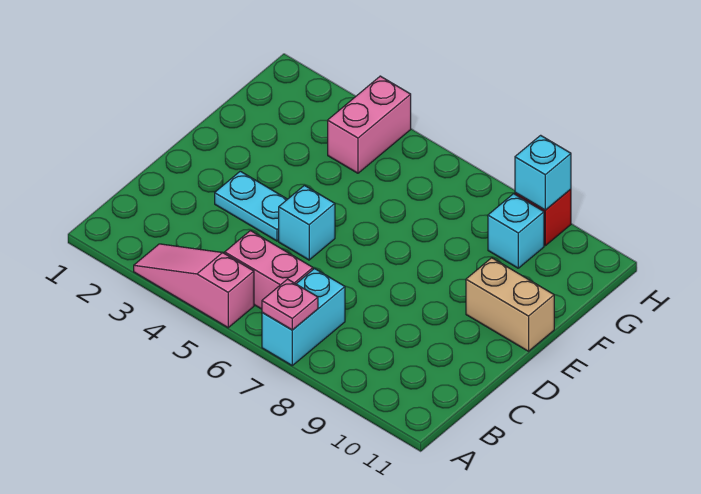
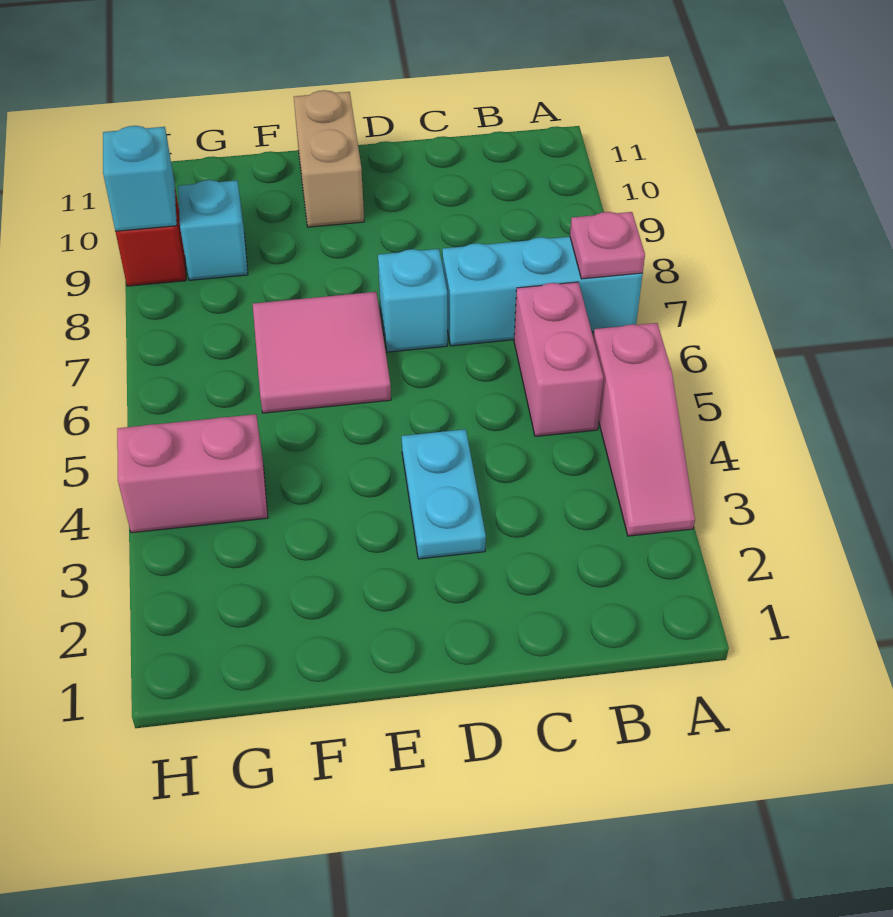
cyan brick A7:B7 level 1 -> cyan brick A7:C7 level 1
cyan brick D5 level 1 -> cyan brick D7 level 1
none -> pink tile E6:F7 level 1

